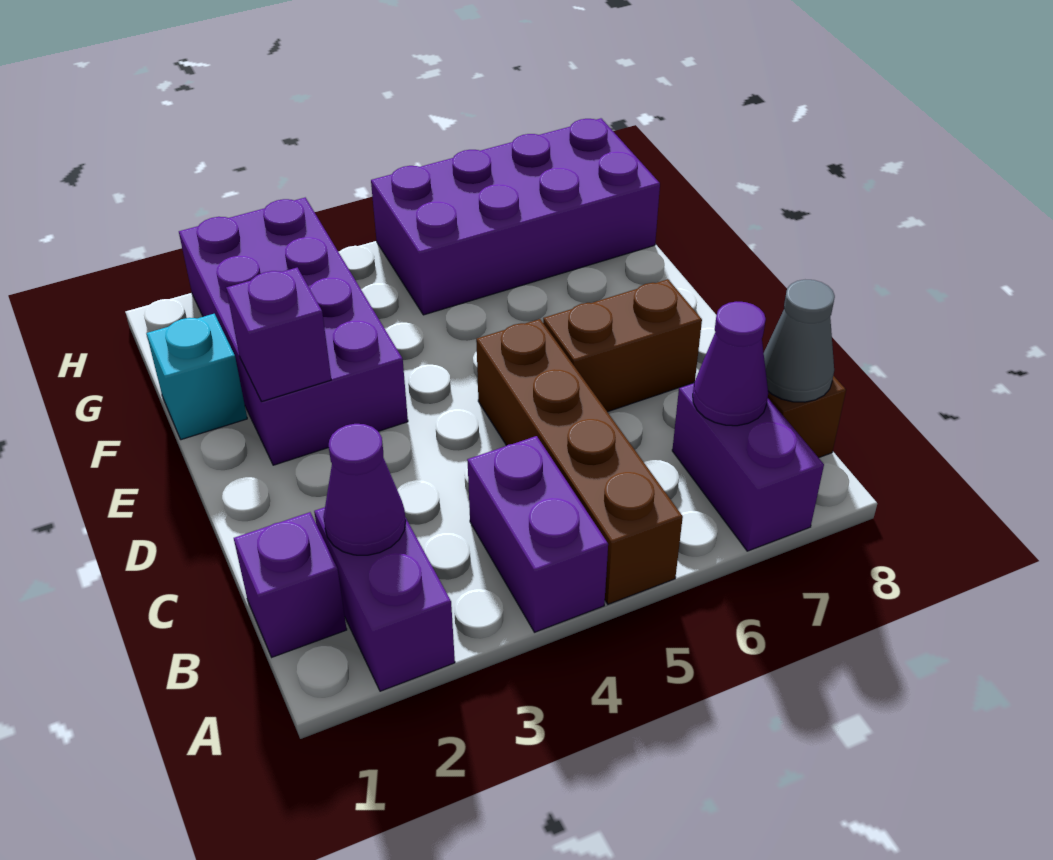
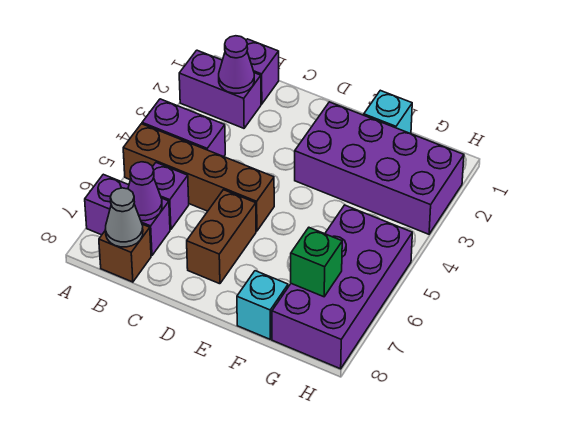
purple brick E2 level 2 -> purple brick B6 level 1
none -> cyan brick F8 level 1
none -> green brick G7 level 2

